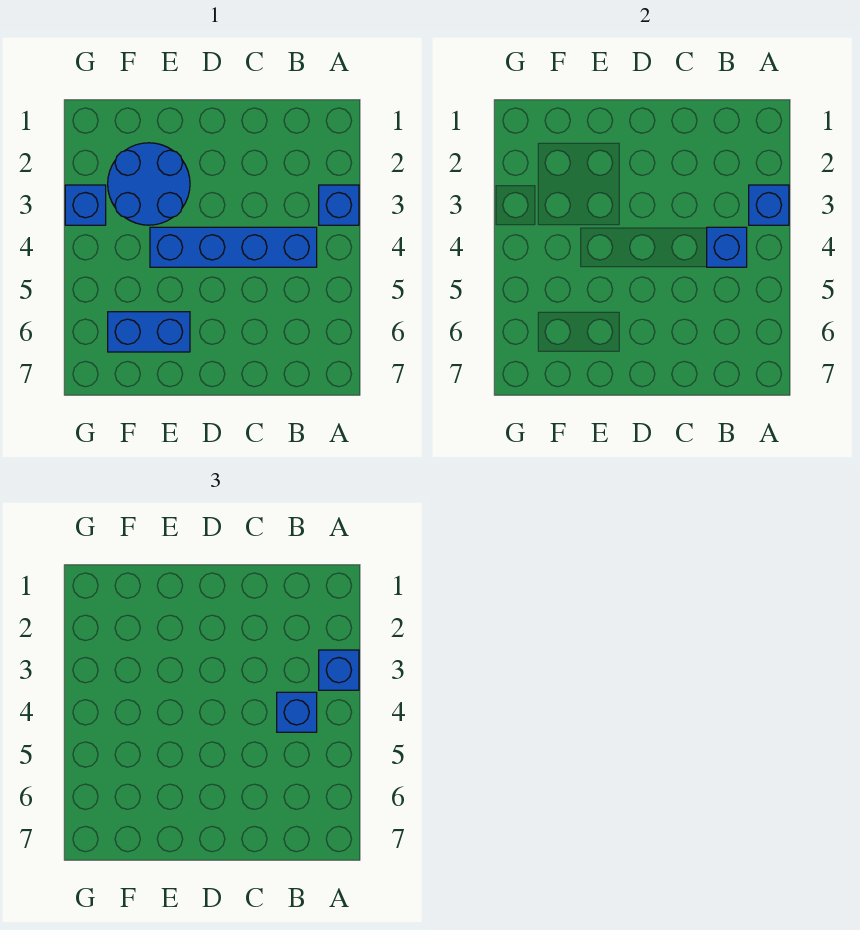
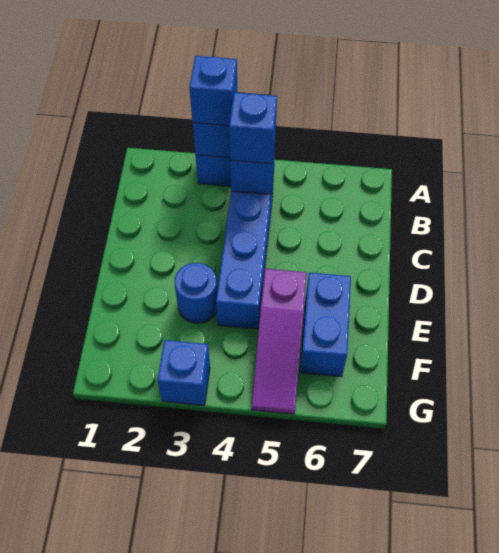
blue round brick E2:F3 level 1 -> blue round brick E3 level 1
none -> purple slope E5:G5 level 1 top E

